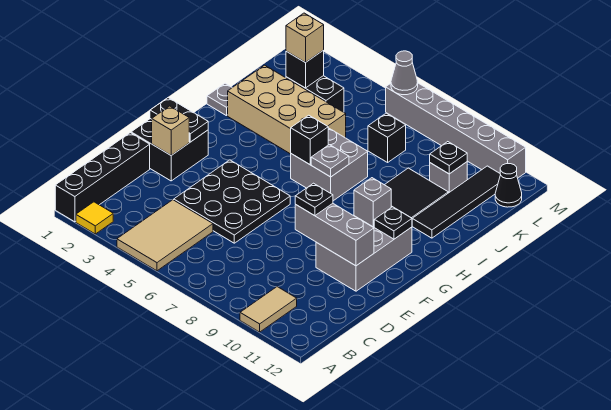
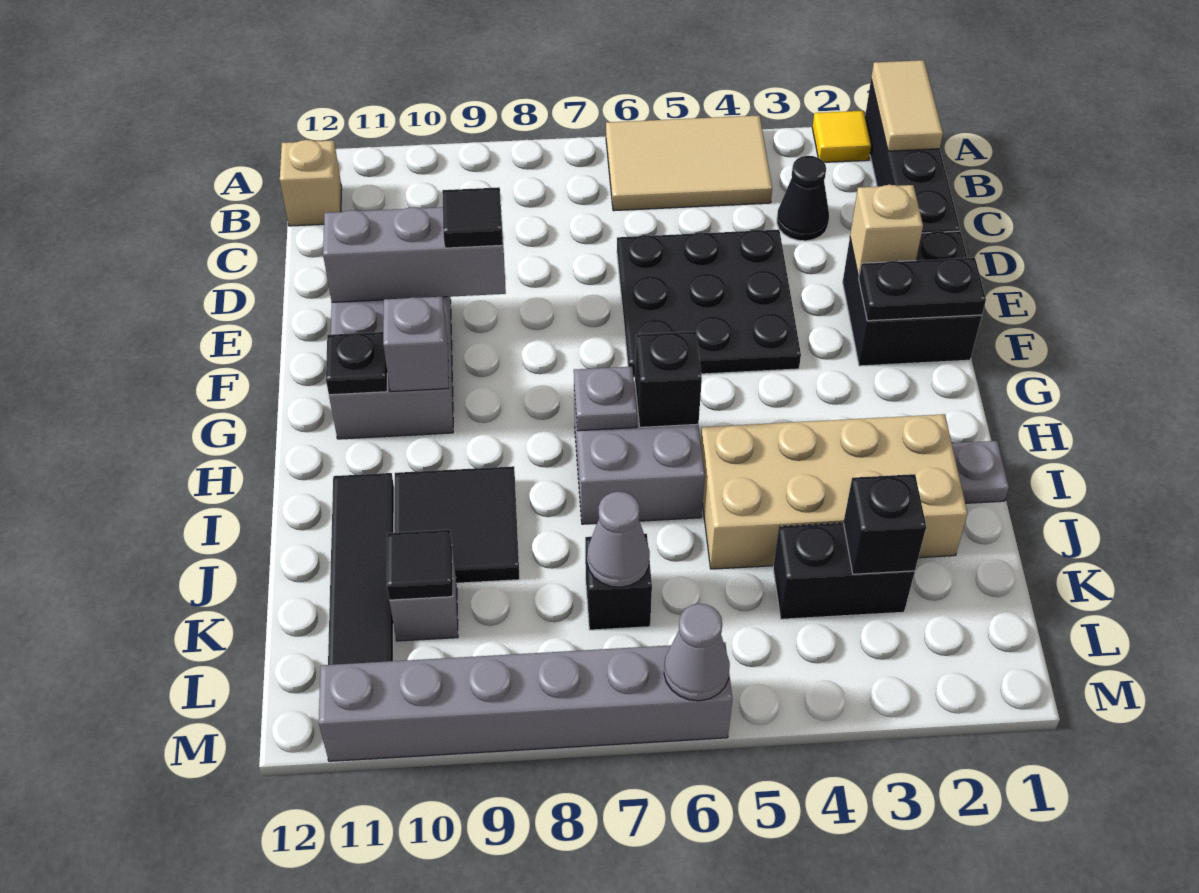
tan tile A4:C5 level 1 -> tan tile A4:B6 level 1
tan tile A10:B10 level 1 -> tan tile A1:B1 level 2
black plate E9 level 3 -> black tile E9 level 3
tan brick K3 level 3 -> tan brick B12 level 1
none -> grey cone K7 level 2
black plate K10 level 2 -> black tile K10 level 2
black cone L12 level 1 -> black cone C3 level 1

